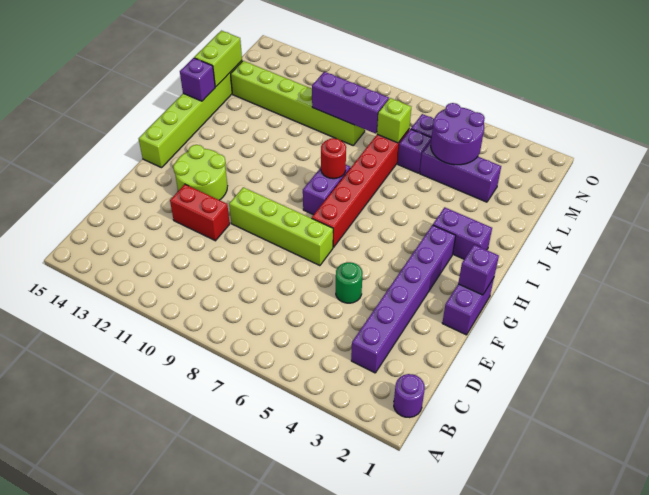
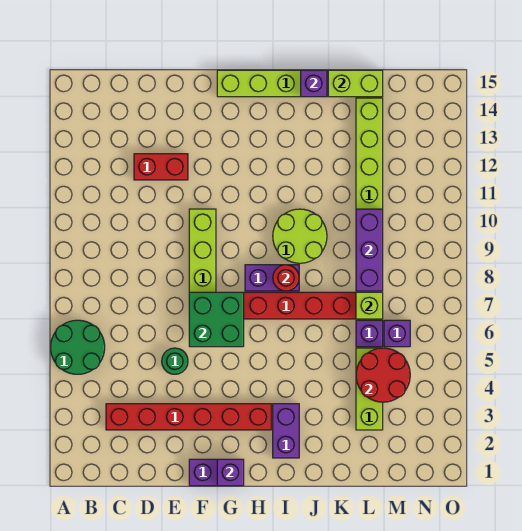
none -> green round brick A5:B6 level 1
purple round brick B1 level 1 -> none
purple brick C3:H3 level 1 -> red brick C3:H3 level 1
red brick E11:E12 level 1 -> red brick D12:E12 level 1
none -> green brick F6:G7 level 2
lime round brick F12:G13 level 1 -> lime round brick I9:J10 level 1
purple brick L3:L5 level 1 -> lime brick L3:L5 level 1
purple round brick L4:M5 level 2 -> red round brick L4:M5 level 2

